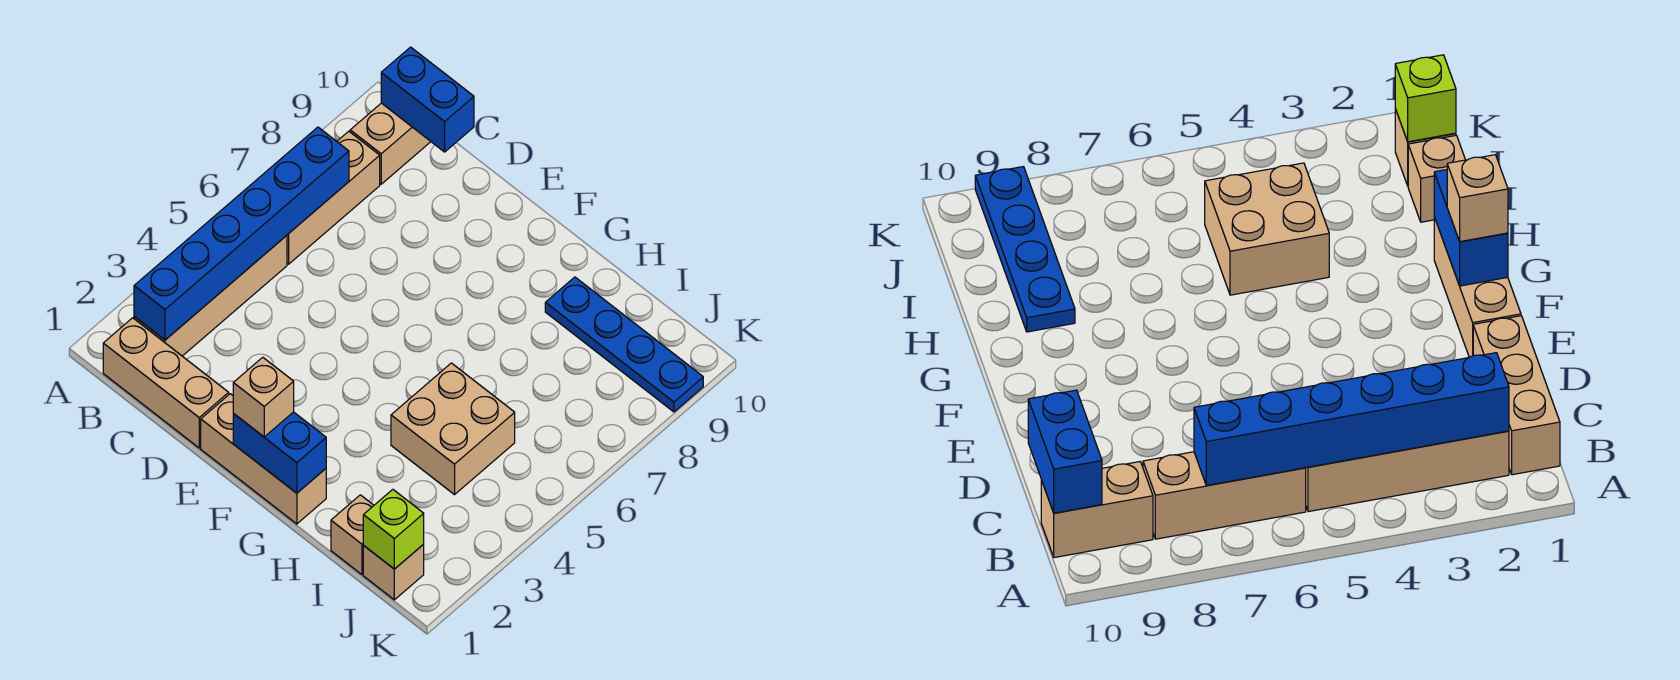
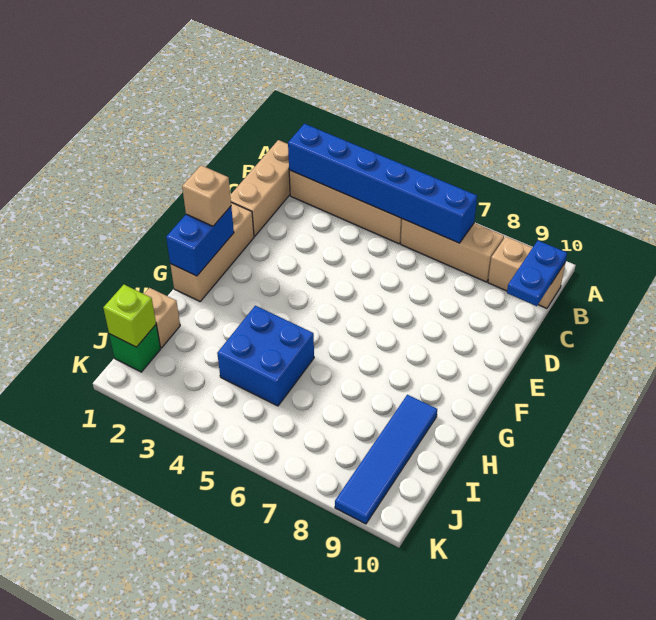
blue brick B10:C10 level 2 -> blue plate B10:C10 level 2
tan brick H4:I5 level 1 -> blue brick H4:I5 level 1
blue plate H9:K9 level 1 -> blue tile H9:K9 level 1
tan brick J1 level 1 -> green brick J1 level 1

